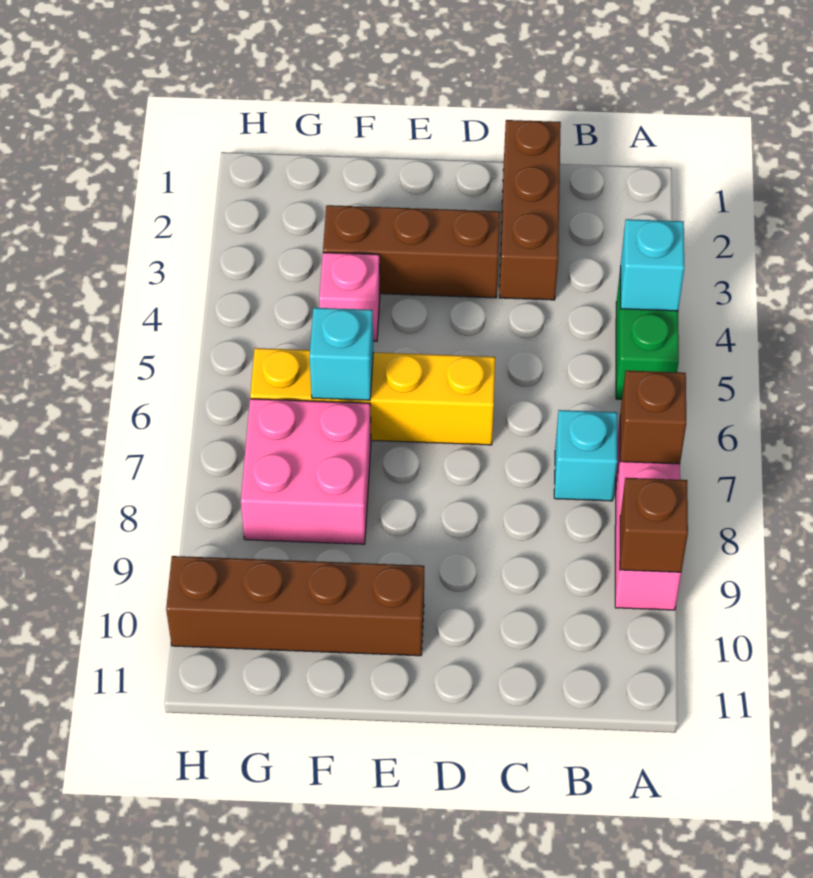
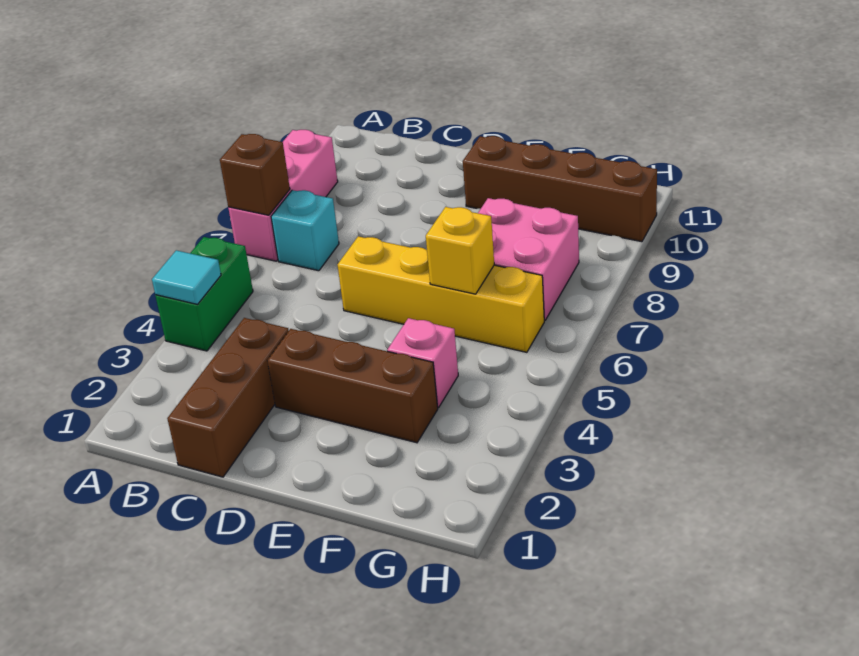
cyan brick A4 level 2 -> cyan tile A4 level 2
brown brick A9 level 2 -> none
cyan brick F6 level 2 -> yellow brick F6 level 2

